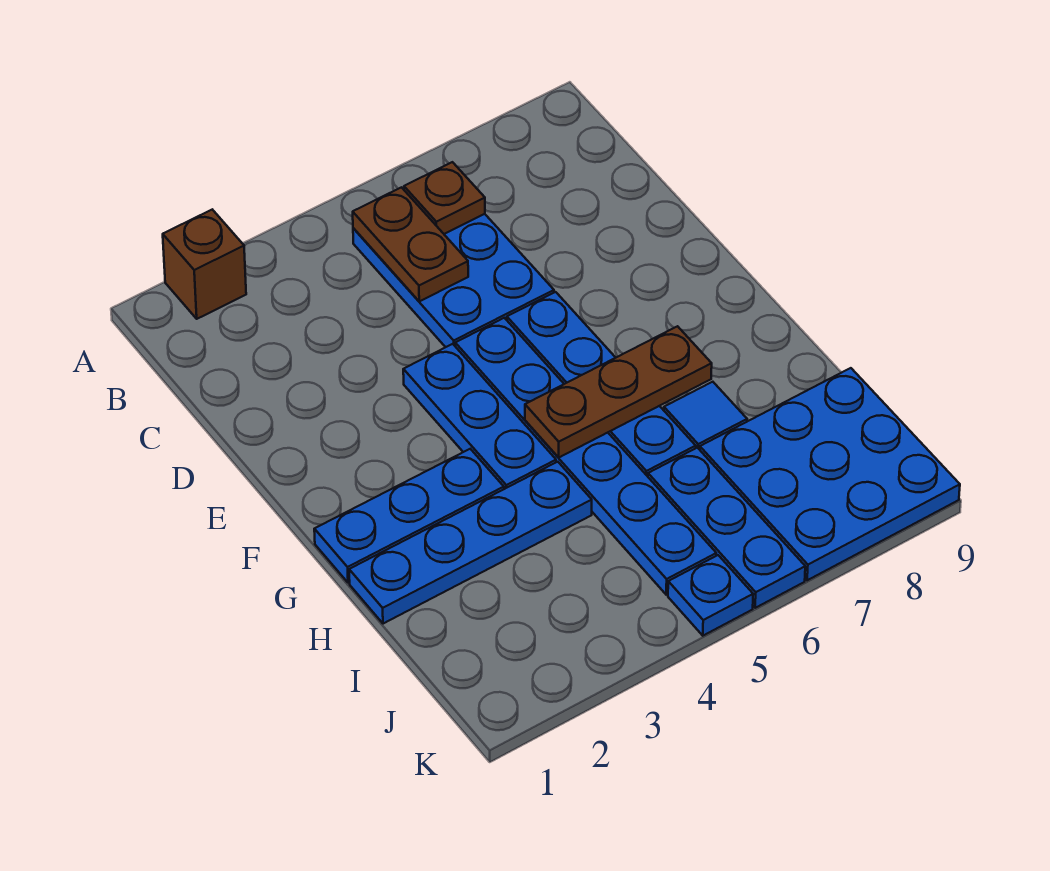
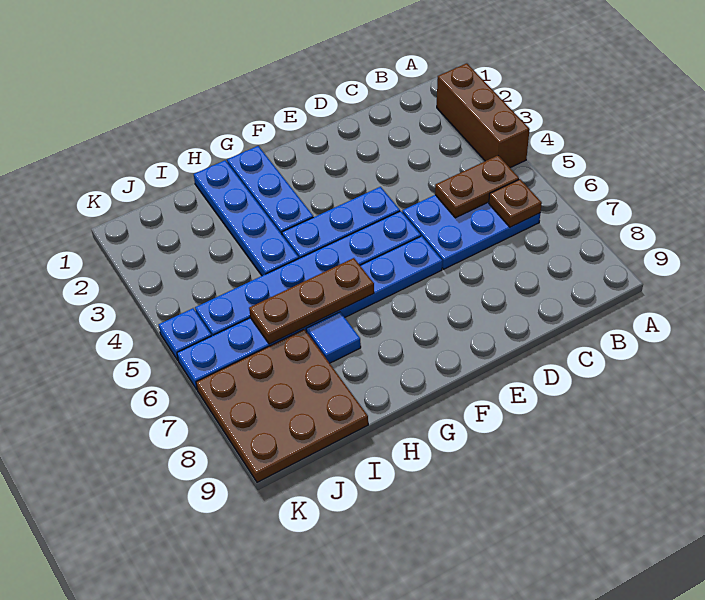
brown brick A2 level 1 -> brown brick A2:A4 level 1
brown plate G5:G7 level 2 -> brown plate G6:I6 level 2
blue plate I7:K9 level 1 -> brown plate I7:K9 level 1

